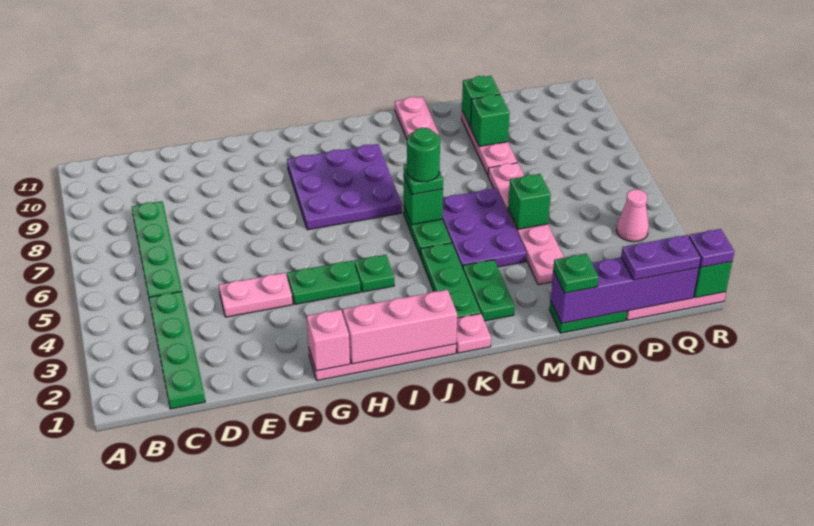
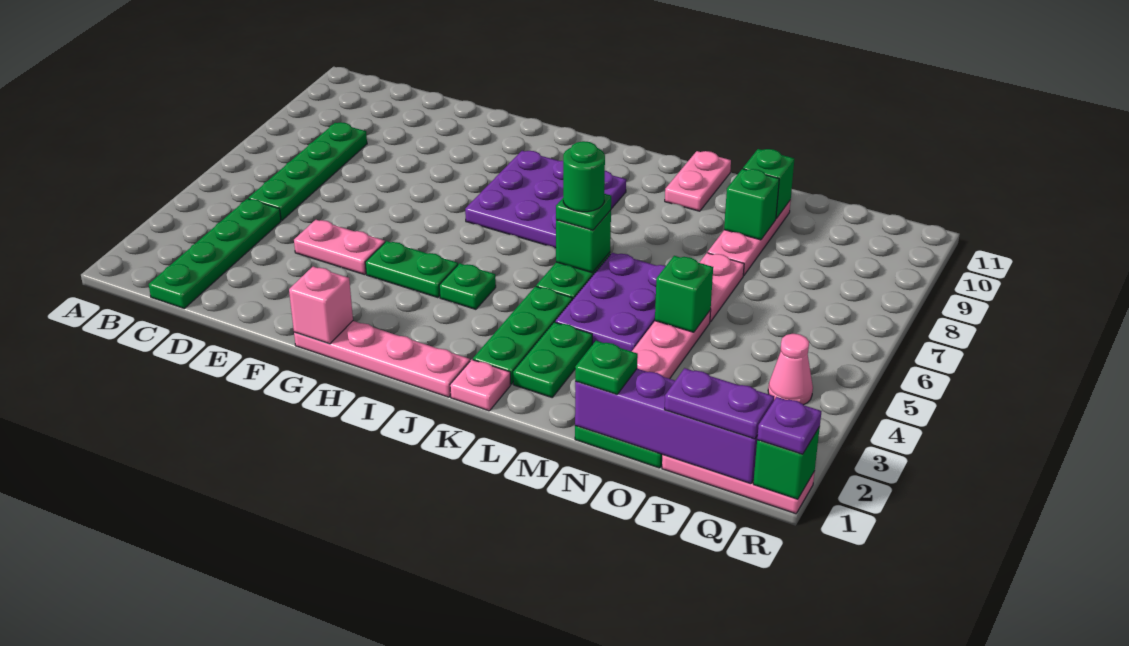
pink brick H1:J1 level 2 -> none

